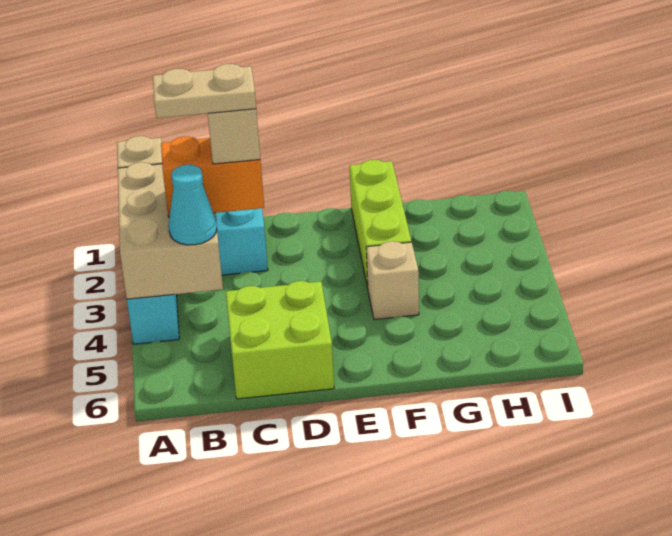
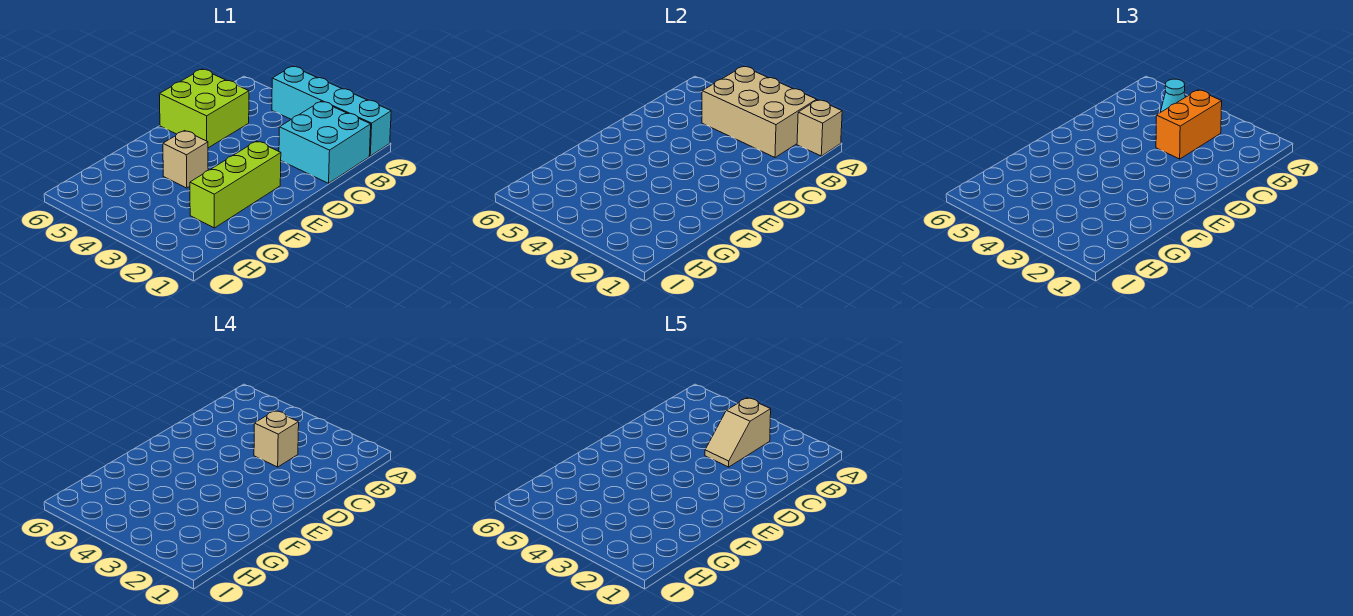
tan plate B3:C3 level 5 -> tan slope B3:C3 level 5 top B
lime brick F1:F3 level 1 -> lime brick E2:G2 level 1

